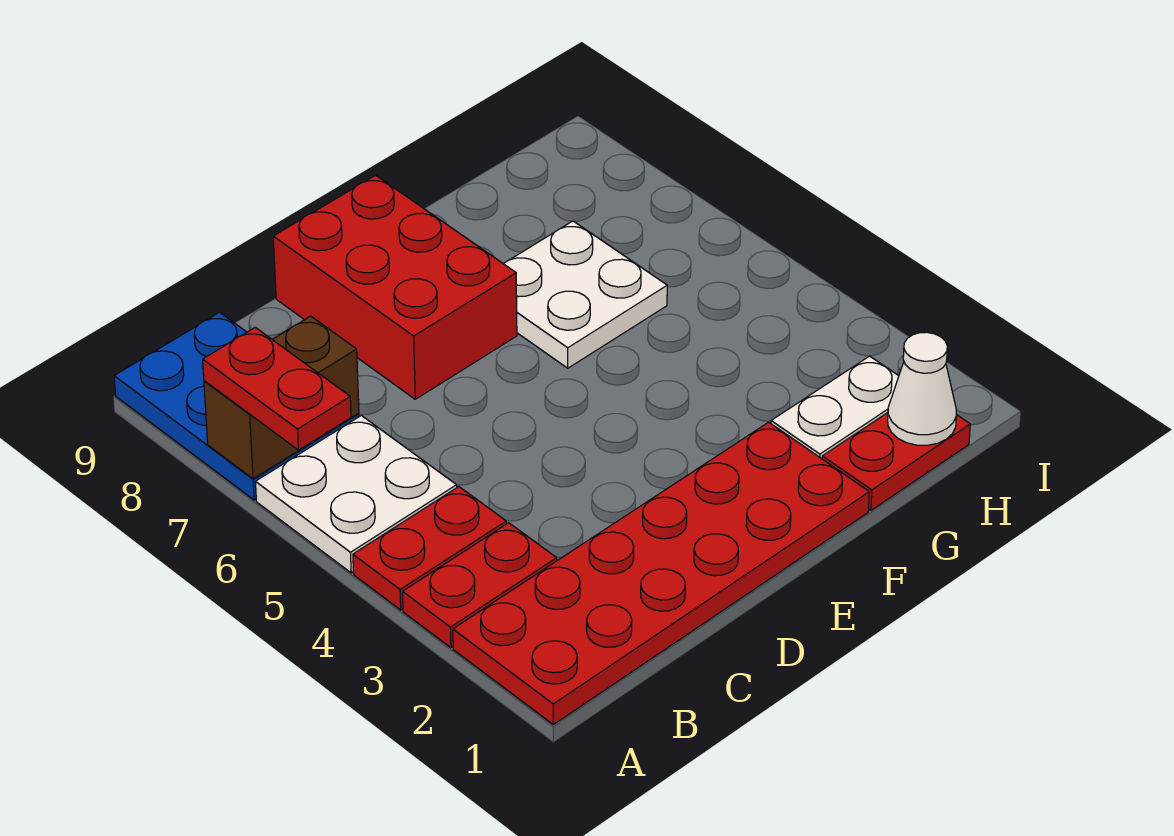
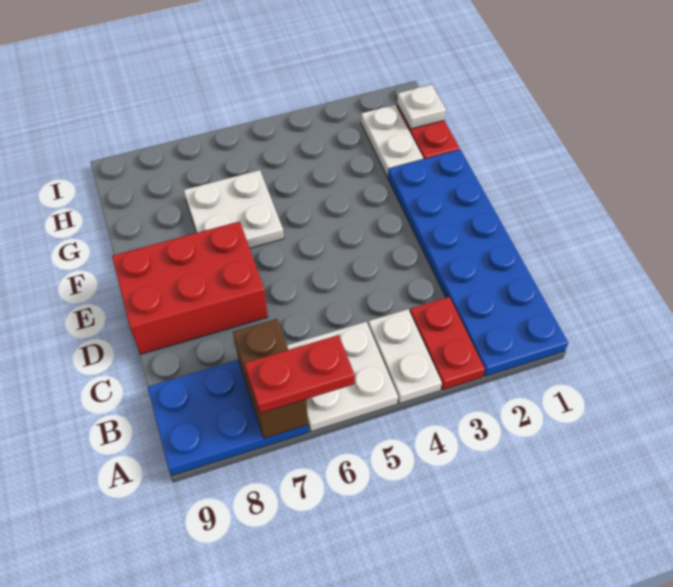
red plate A1:F2 level 1 -> blue plate A1:F2 level 1
red plate A4:B4 level 1 -> white plate A4:B4 level 1
white cone H1 level 2 -> white plate H1 level 2

